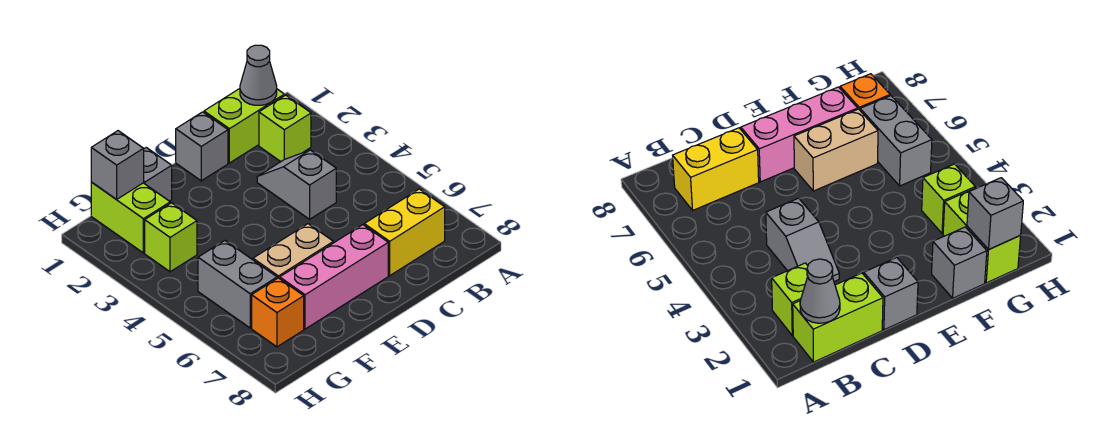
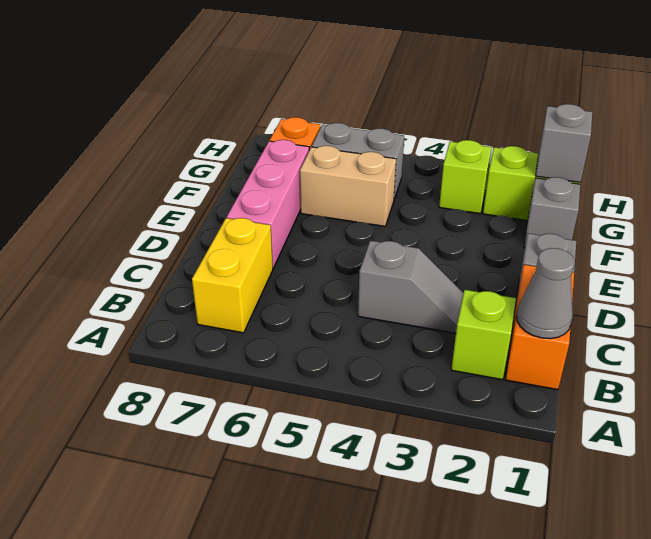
lime brick B1:C1 level 1 -> orange brick B1:C1 level 1
tan brick E6:F6 level 1 -> tan brick F5:F6 level 1

